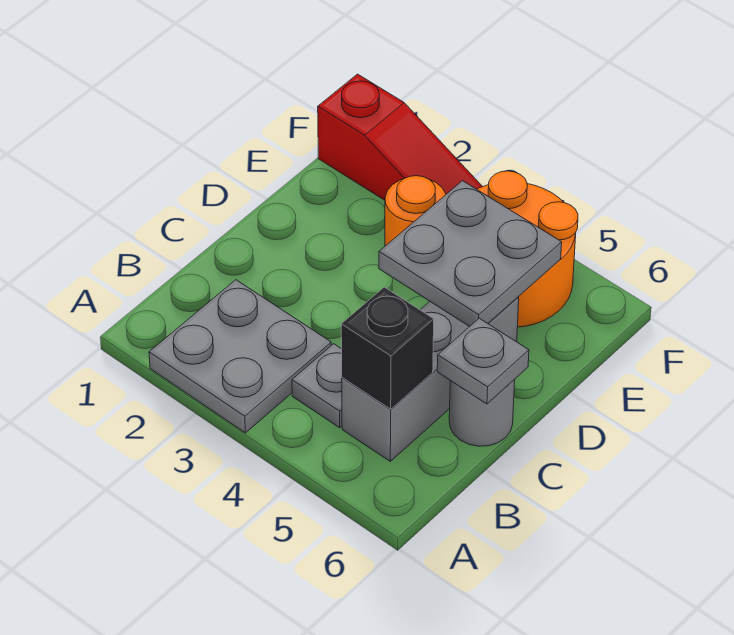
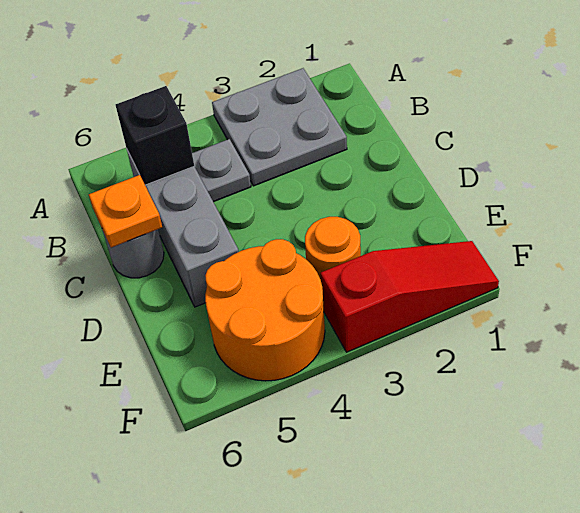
grey plate C6 level 2 -> orange plate C6 level 2
grey plate D4:E5 level 2 -> none
red slope F1:F3 level 1 top 1 -> red slope F1:F3 level 1 top 3

